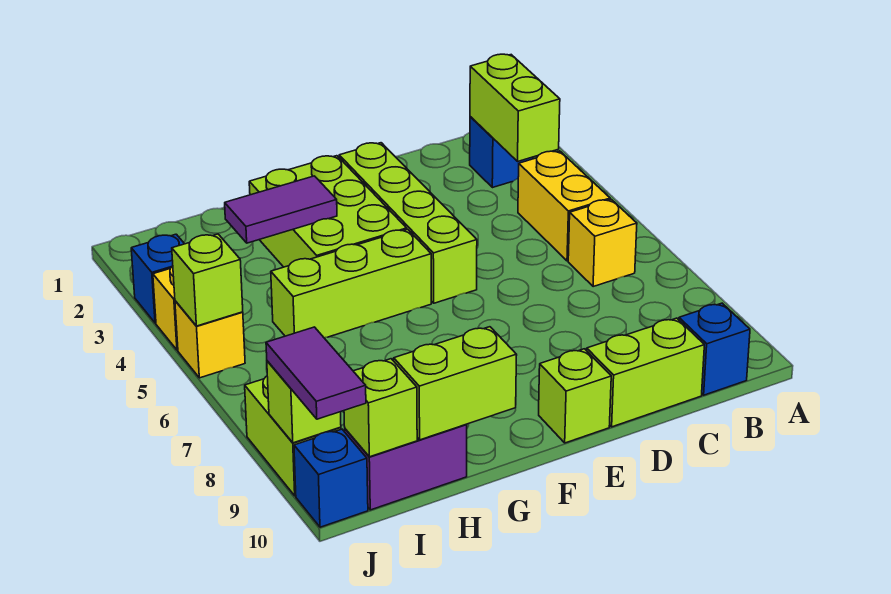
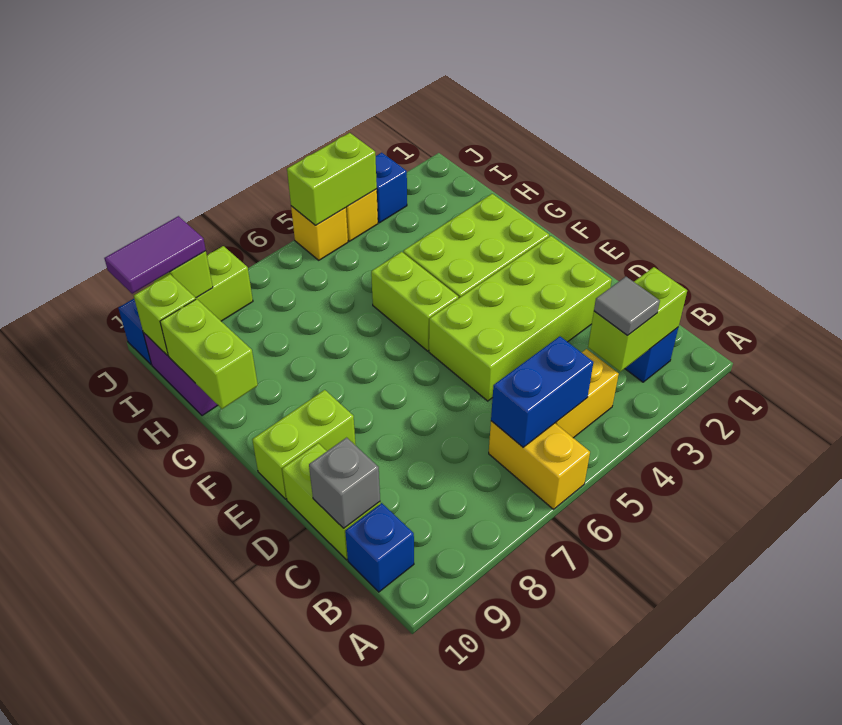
none -> grey tile B3 level 3
none -> blue brick B5:B6 level 2
yellow brick B6 level 1 -> yellow brick A6:B6 level 1
none -> grey brick C10 level 2
lime brick E2:E5 level 1 -> lime brick D2:E5 level 1
lime brick E10 level 1 -> lime brick E9:E10 level 1
lime brick F5:H5 level 1 -> lime brick F5:G5 level 1
purple tile G3:H3 level 2 -> none
lime brick J5 level 2 -> lime brick J4:J5 level 2

